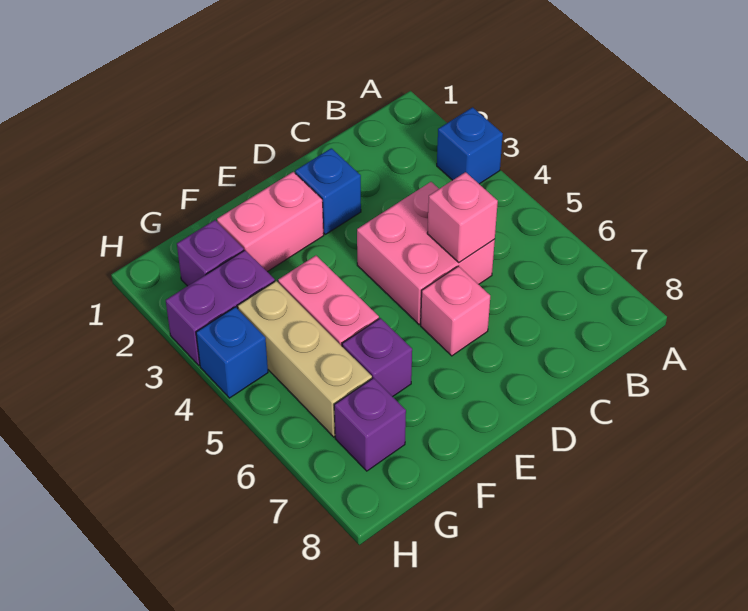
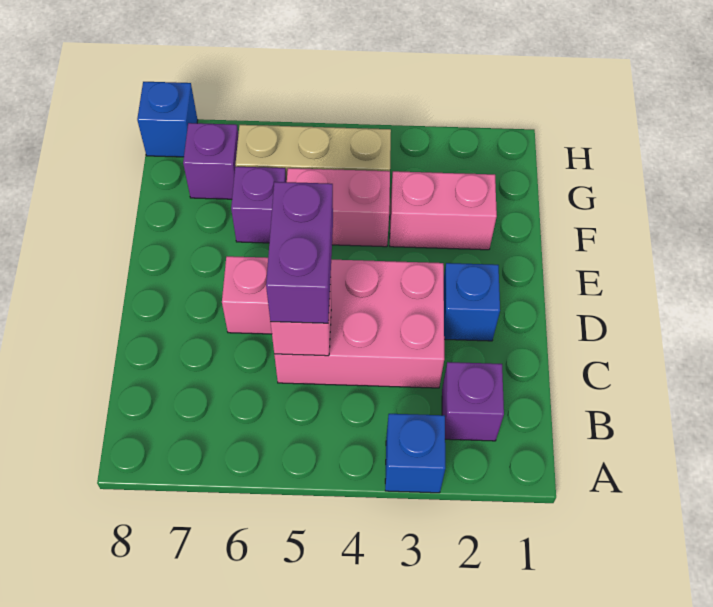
pink brick C4:D5 level 1 -> pink brick C3:D5 level 1
pink brick E2:F2 level 1 -> pink brick F2:F3 level 1
purple brick G2 level 1 -> purple brick B2 level 1
purple brick G3:H3 level 1 -> purple brick C5:D5 level 3
blue brick H4 level 1 -> blue brick H8 level 1

